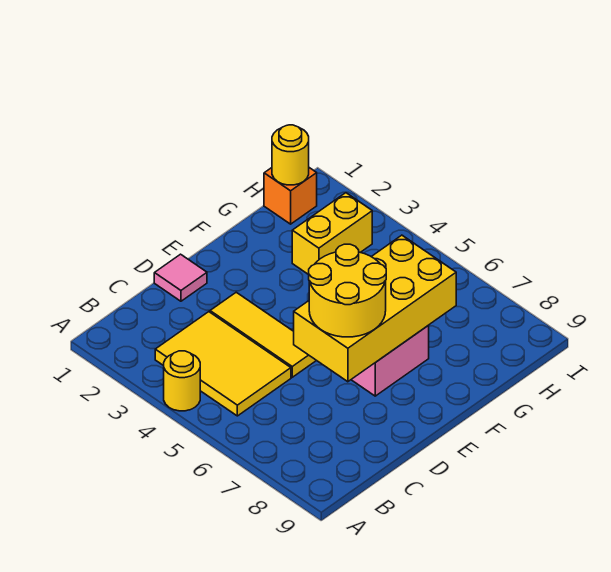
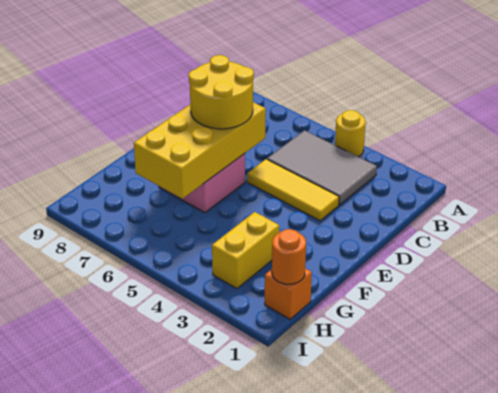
yellow tile B3:C5 level 1 -> grey tile B3:C5 level 1
pink tile D1 level 1 -> none
yellow round brick H1 level 2 -> orange round brick H1 level 2

